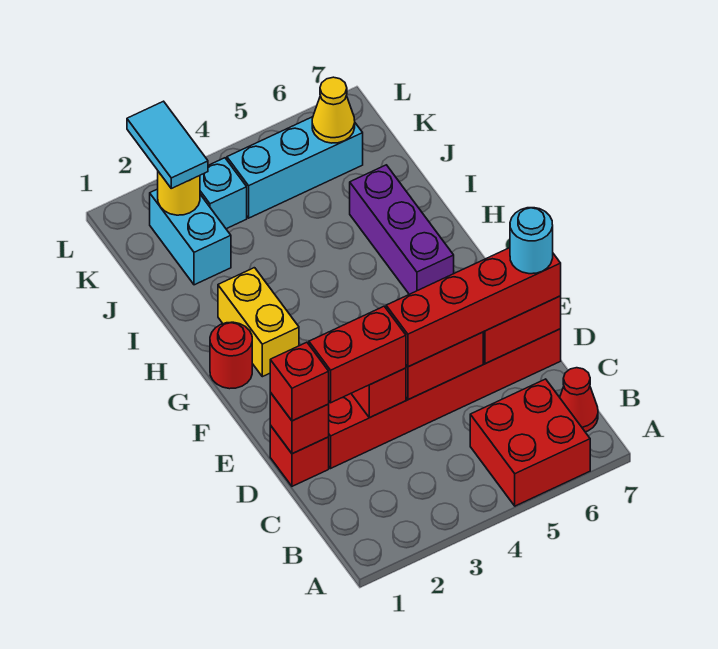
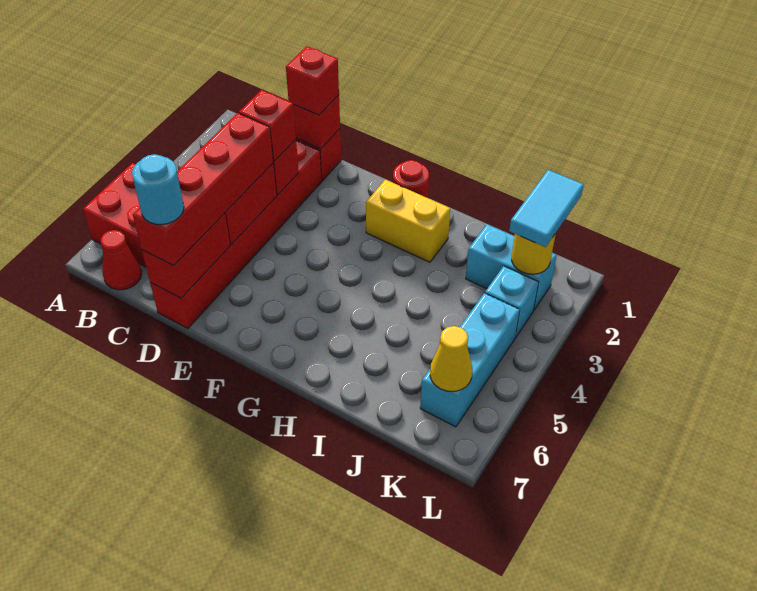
red brick D2:D3 level 3 -> red brick D3 level 3
purple brick G6:I6 level 1 -> none
cyan tile K2:L2 level 3 -> cyan tile K1:K2 level 3

